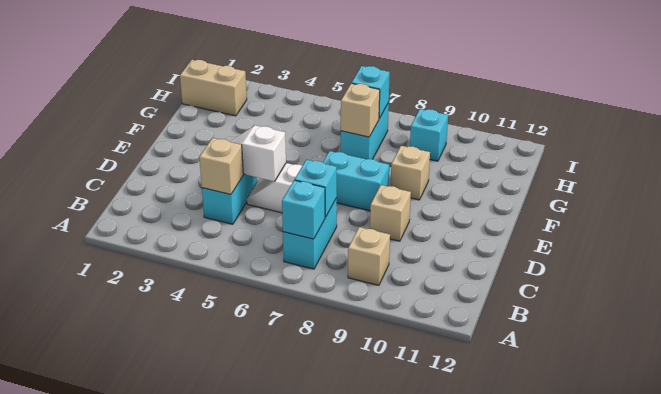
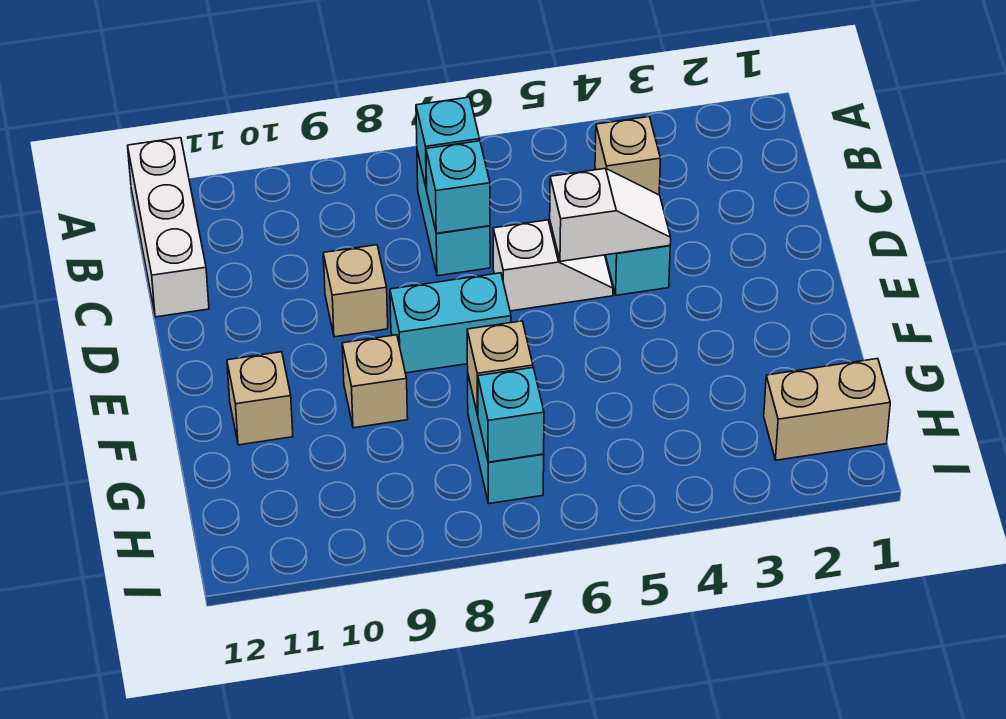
none -> white brick A12:C12 level 1
tan brick B9 level 1 -> tan brick F11 level 1
cyan brick H9 level 1 -> none

